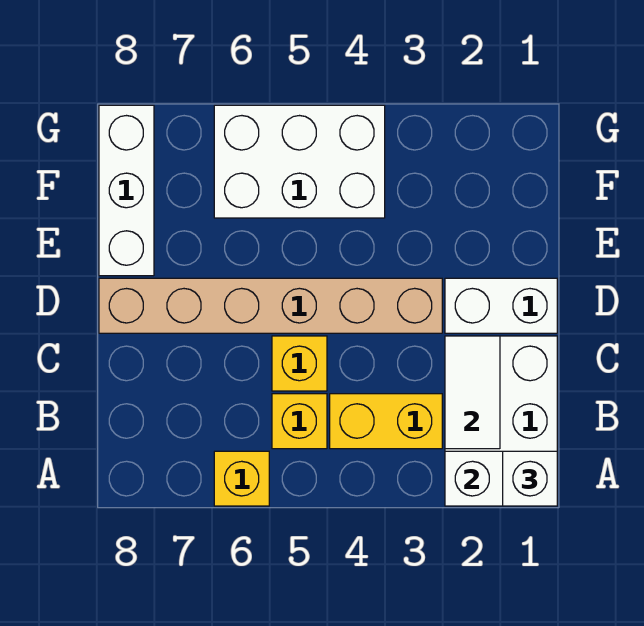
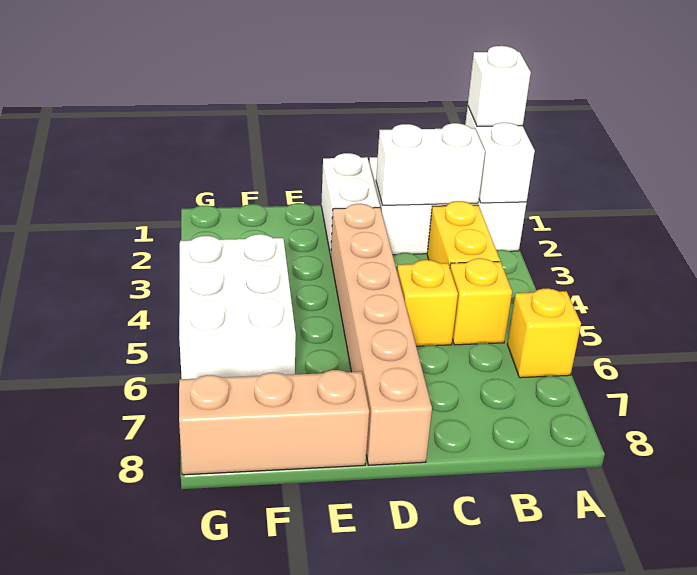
white tile B2:C2 level 2 -> white brick B2:C2 level 2
white brick E8:G8 level 1 -> tan brick E8:G8 level 1

